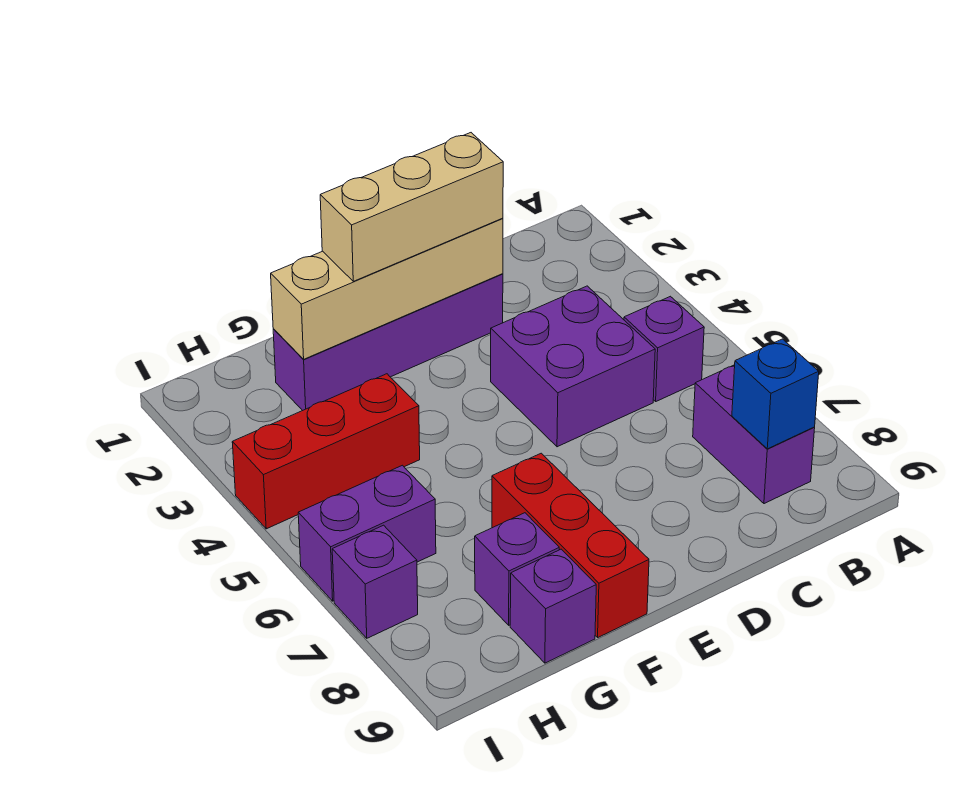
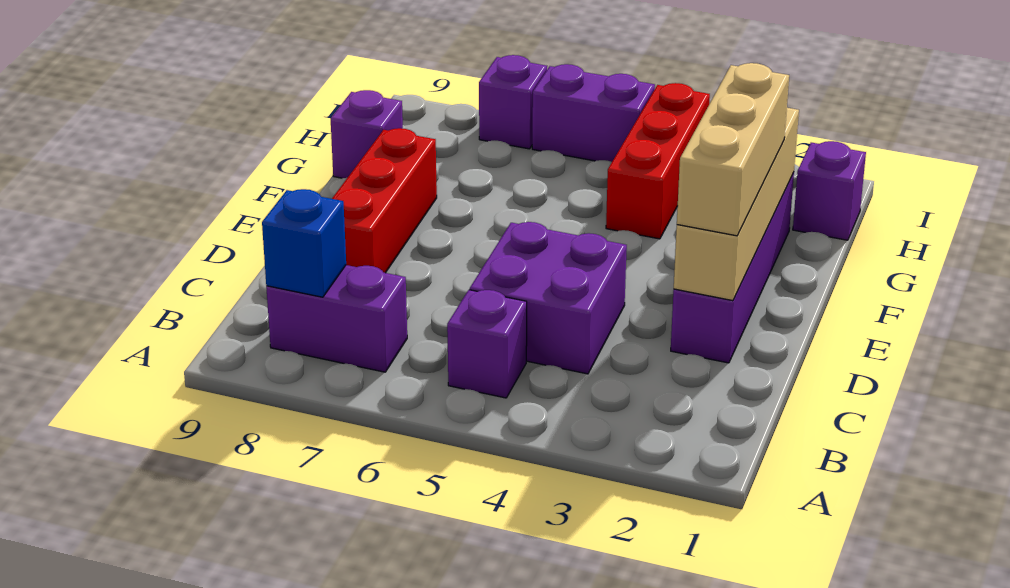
red brick F7:F9 level 1 -> red brick D8:F8 level 1
purple brick G8 level 1 -> purple brick H1 level 1
purple brick H6:I6 level 1 -> purple brick I5:I6 level 1

